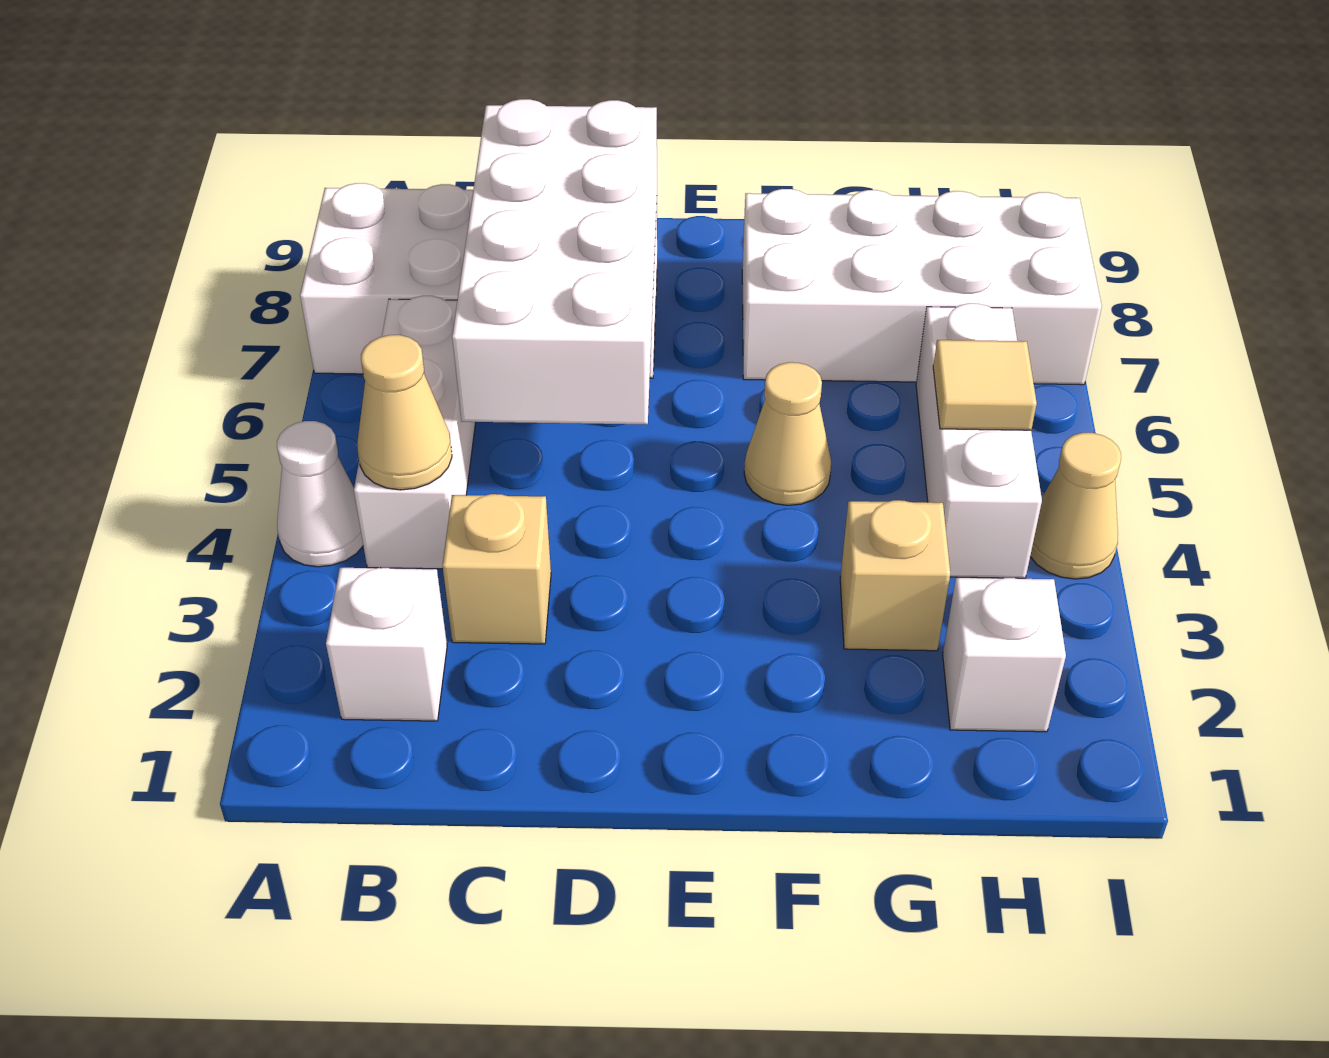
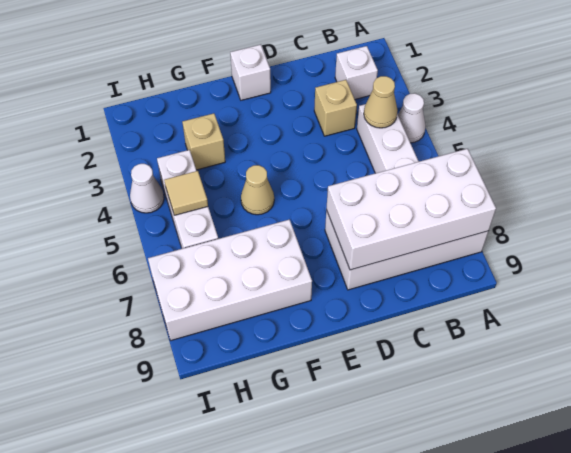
white brick C5:D8 level 2 -> white brick A7:D8 level 2
white brick H2 level 1 -> white brick E1 level 1
tan cone I4 level 1 -> white cone I4 level 1

